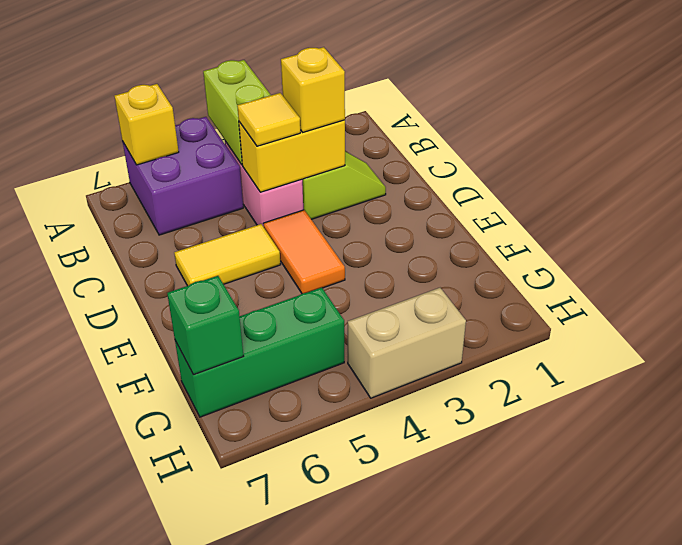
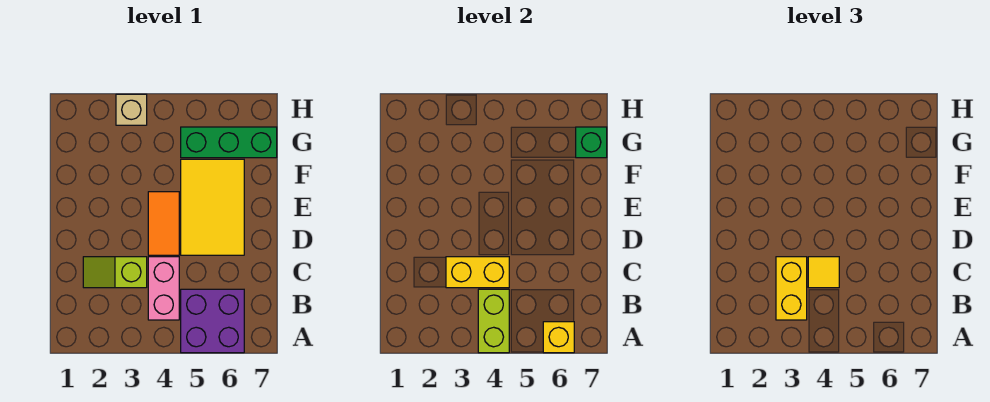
yellow brick C3 level 3 -> yellow brick B3:C3 level 3
yellow tile D5:D6 level 1 -> yellow tile D5:F6 level 1
tan brick H3:H4 level 1 -> tan brick H3 level 1

